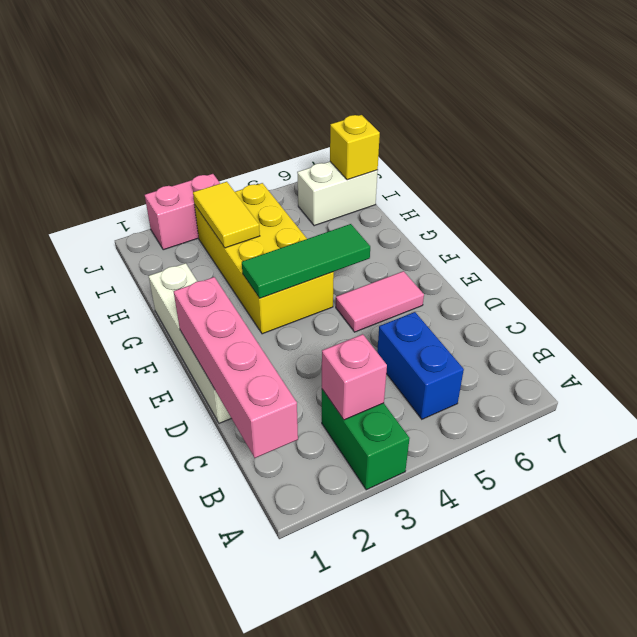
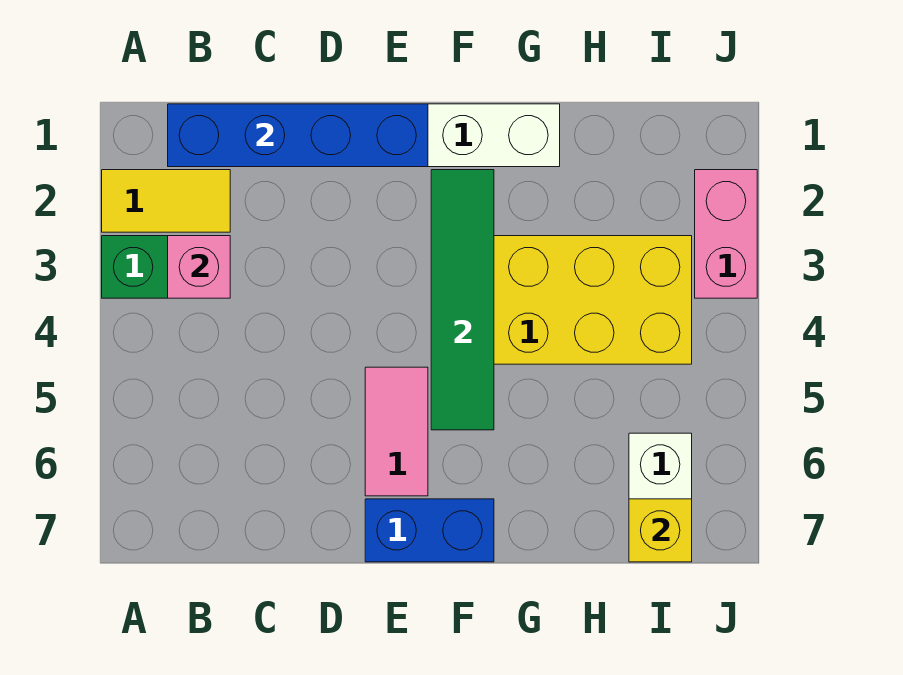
pink brick B1:E1 level 2 -> blue brick B1:E1 level 2
blue brick B5:C5 level 1 -> blue brick E7:F7 level 1
green tile F3:F5 level 2 -> green tile F2:F5 level 2
yellow tile H3:I3 level 2 -> yellow tile A2:B2 level 1

